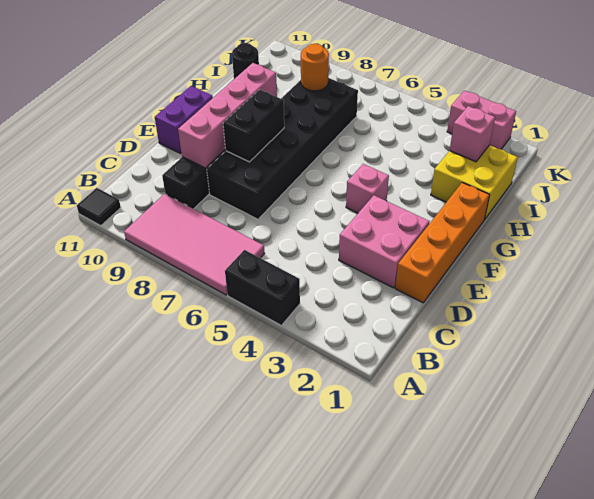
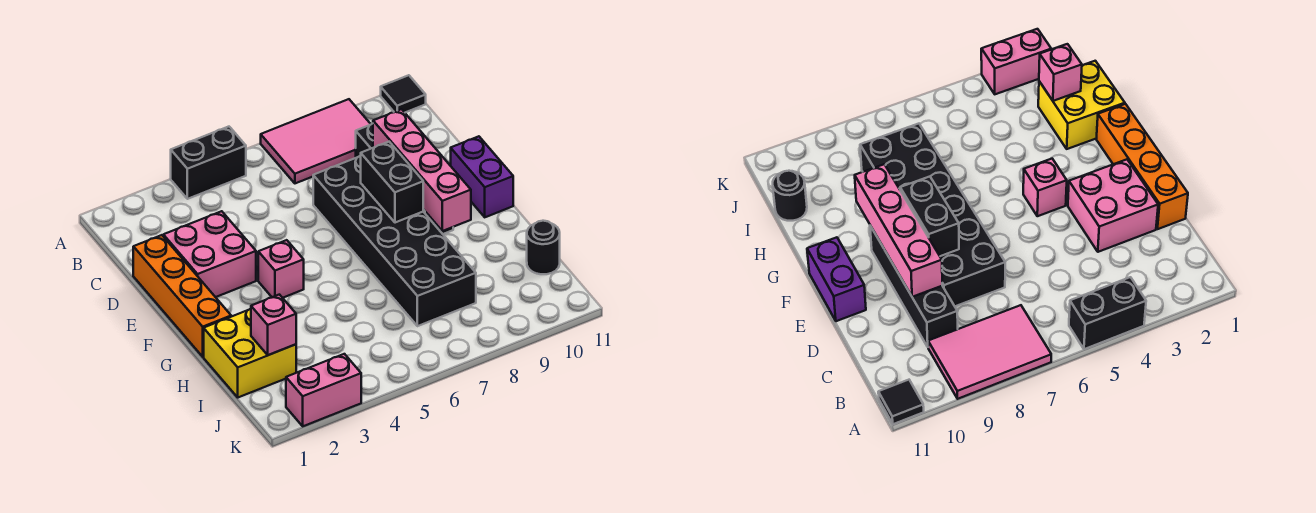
pink tile A6:B9 level 1 -> pink tile A7:B9 level 1
orange round brick I8 level 2 -> none

